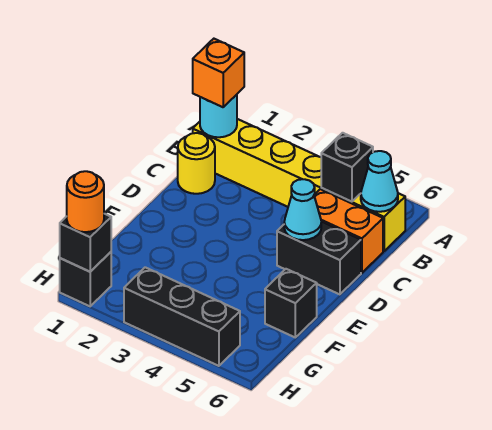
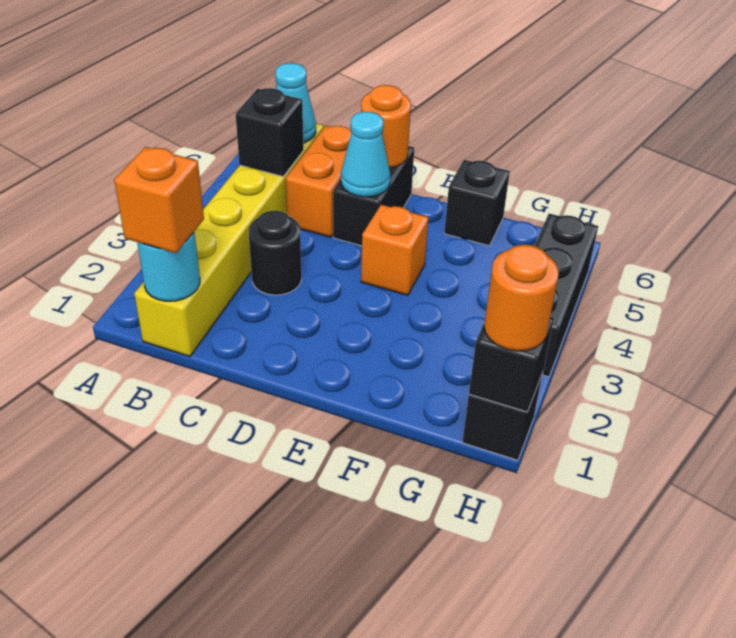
yellow round brick C1 level 1 -> none
none -> black round brick C3 level 1
none -> orange round brick D6 level 2
none -> orange brick E4 level 1

